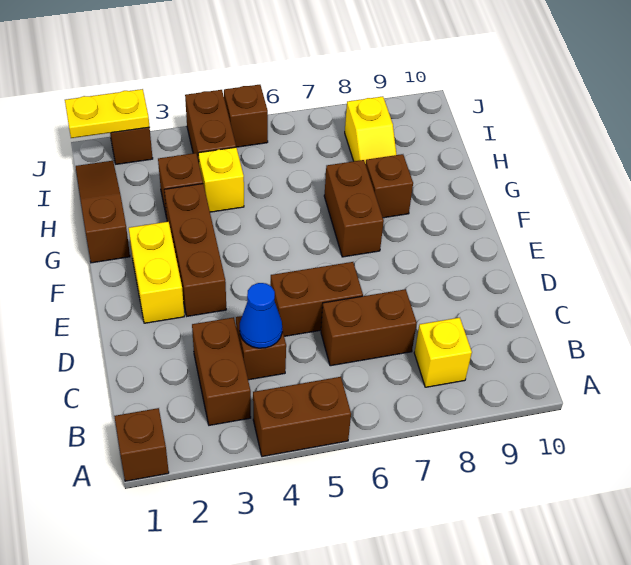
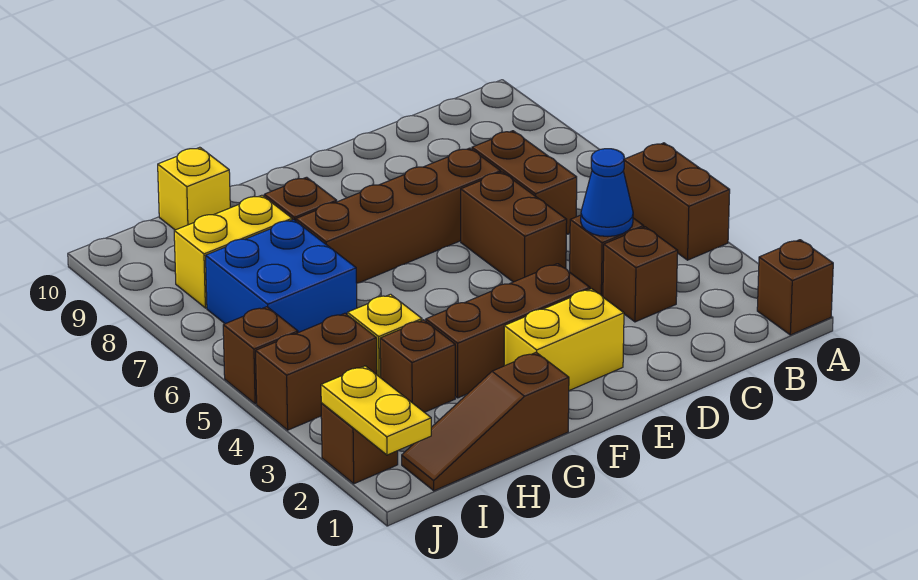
brown brick B3:C3 level 1 -> brown brick C3 level 1
yellow brick B8 level 1 -> yellow brick H10 level 1
brown brick F7:G7 level 1 -> brown brick D7:G7 level 1
none -> blue brick H6:I7 level 1
yellow slope H8:I8 level 1 top I -> yellow brick H8:I8 level 1

